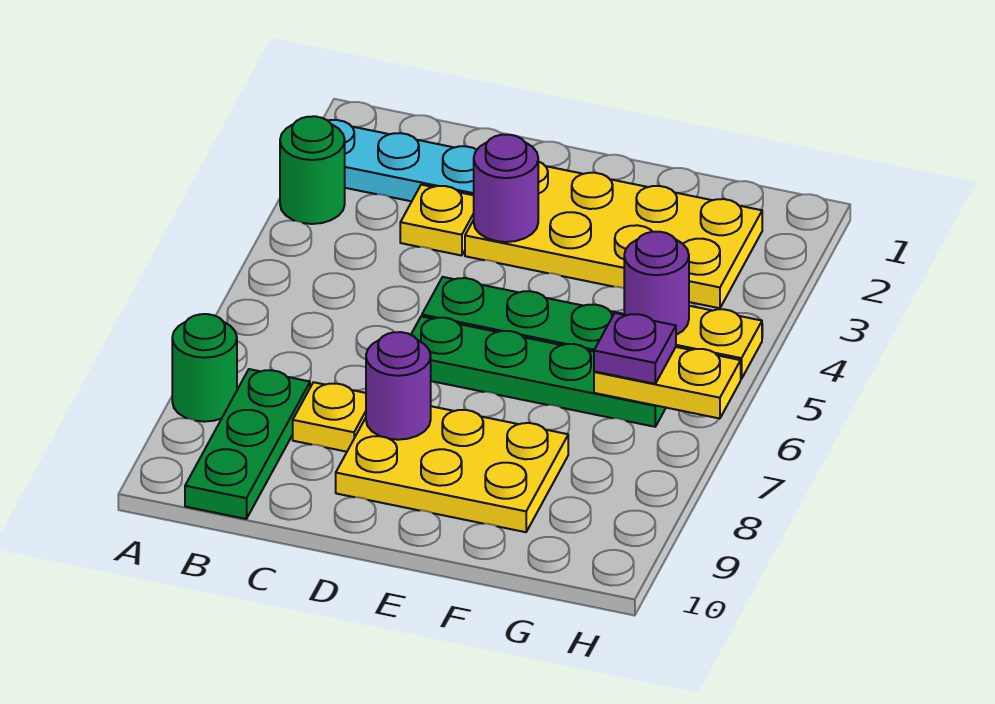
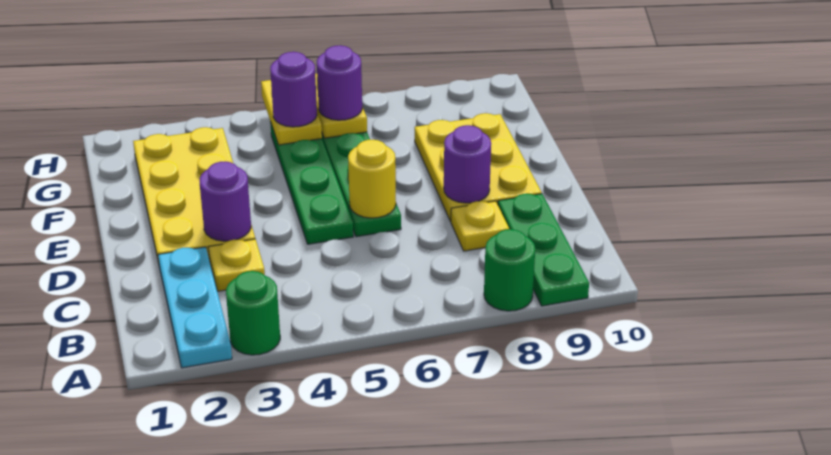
green plate B8:B10 level 1 -> green plate A9:C9 level 1
none -> yellow round brick D6 level 2
purple plate G6 level 3 -> purple round brick G6 level 3

